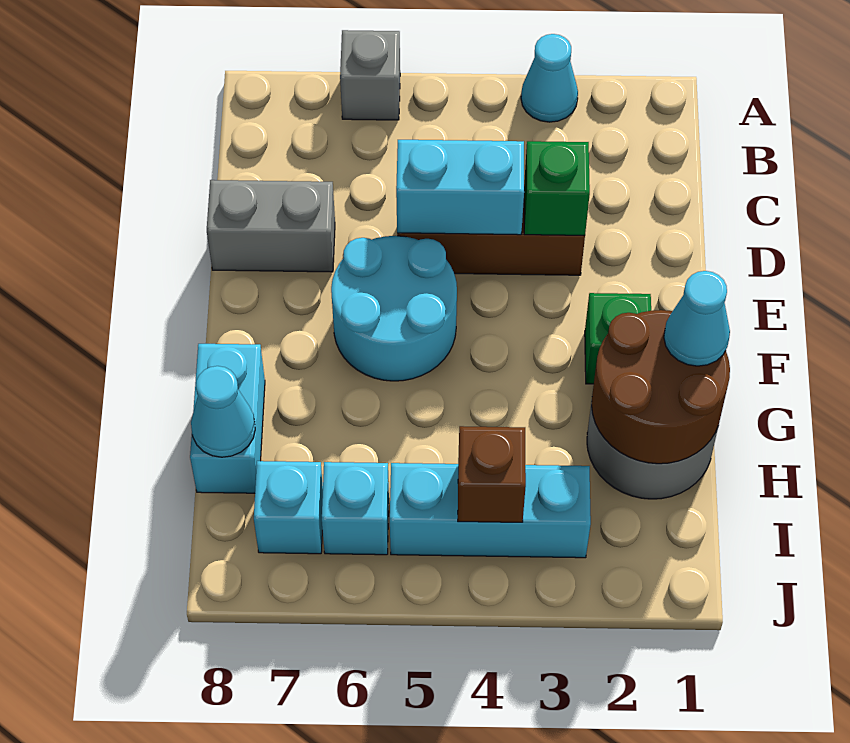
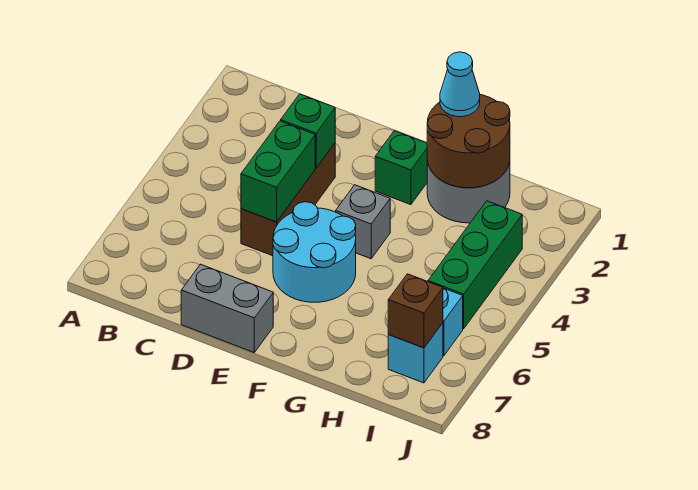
cyan cone A3 level 1 -> none
grey brick A6 level 1 -> grey brick F4 level 1
cyan brick D4:D5 level 2 -> green brick D4:D5 level 2
grey brick D7:D8 level 1 -> grey brick D8:E8 level 1
cyan brick G8:H8 level 1 -> none
cyan cone H8 level 2 -> none
cyan brick I3:I5 level 1 -> green brick I3:I5 level 1
brown brick I4 level 2 -> brown brick I7 level 2

